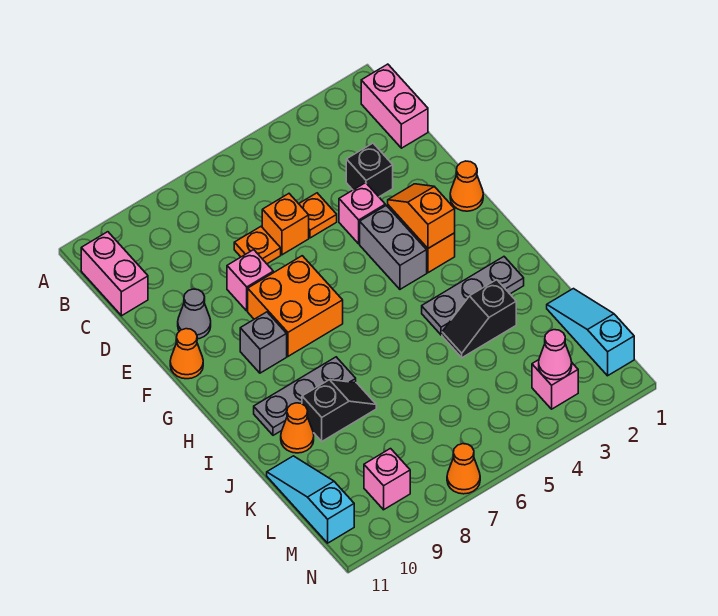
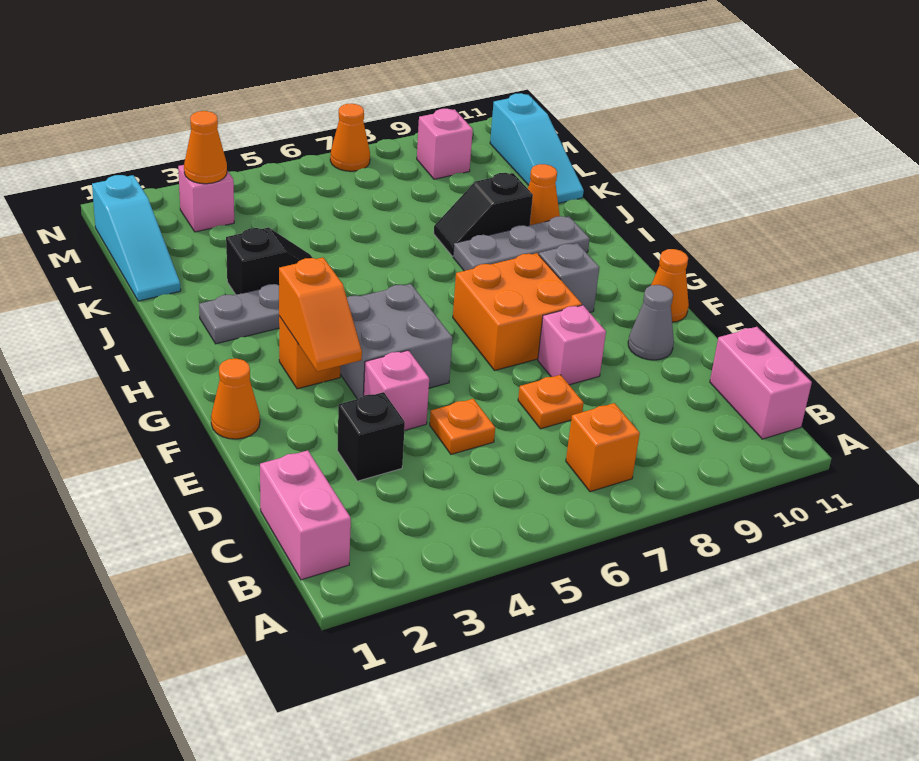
orange brick D6 level 1 -> orange brick B7 level 1
grey brick F4:G4 level 1 -> grey brick F4:G5 level 1
pink cone M3 level 2 -> orange cone M3 level 2

